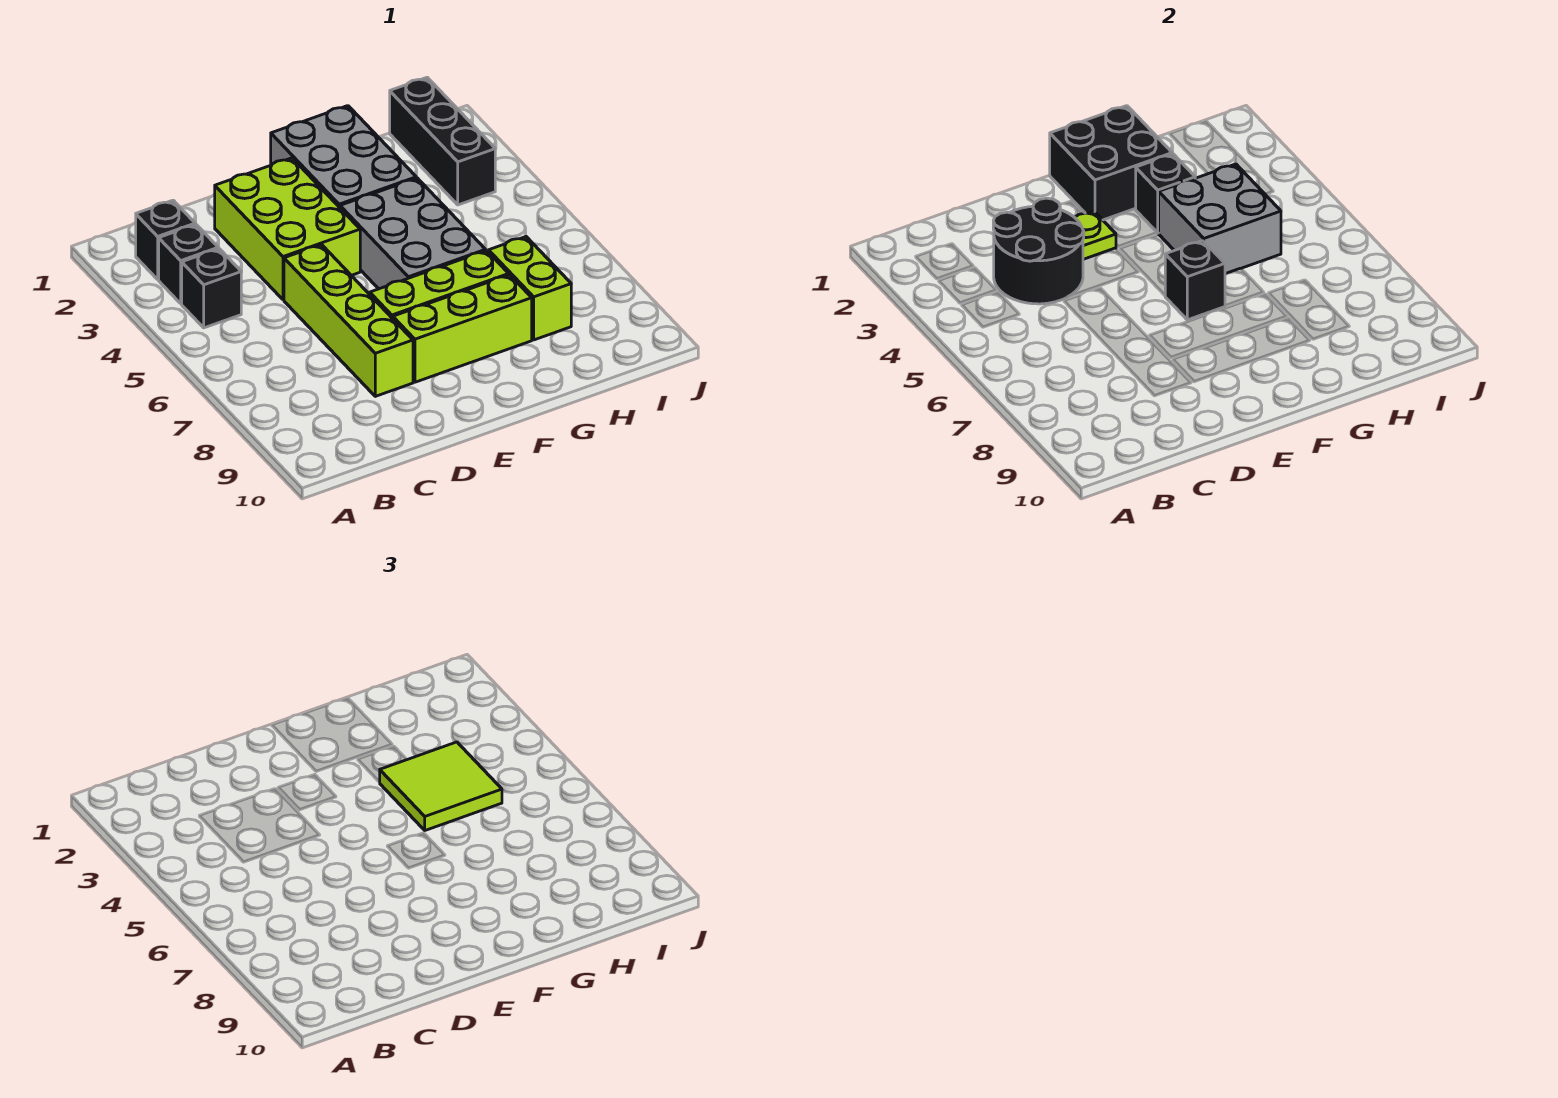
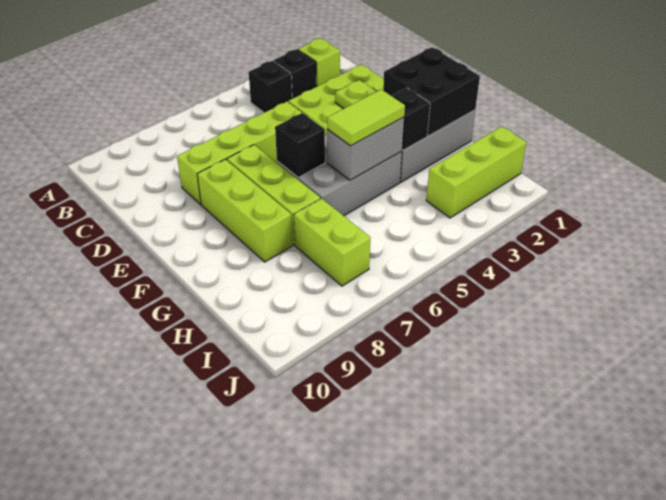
black brick B2 level 1 -> lime brick B2 level 1
black round brick C3:D4 level 2 -> none
grey brick G4:H5 level 2 -> grey brick G4:G5 level 2
lime tile G4:H5 level 3 -> lime tile G4:G5 level 3
lime brick H7:H8 level 1 -> lime brick H7:I7 level 1
black brick I1:I3 level 1 -> lime brick I1:I3 level 1

